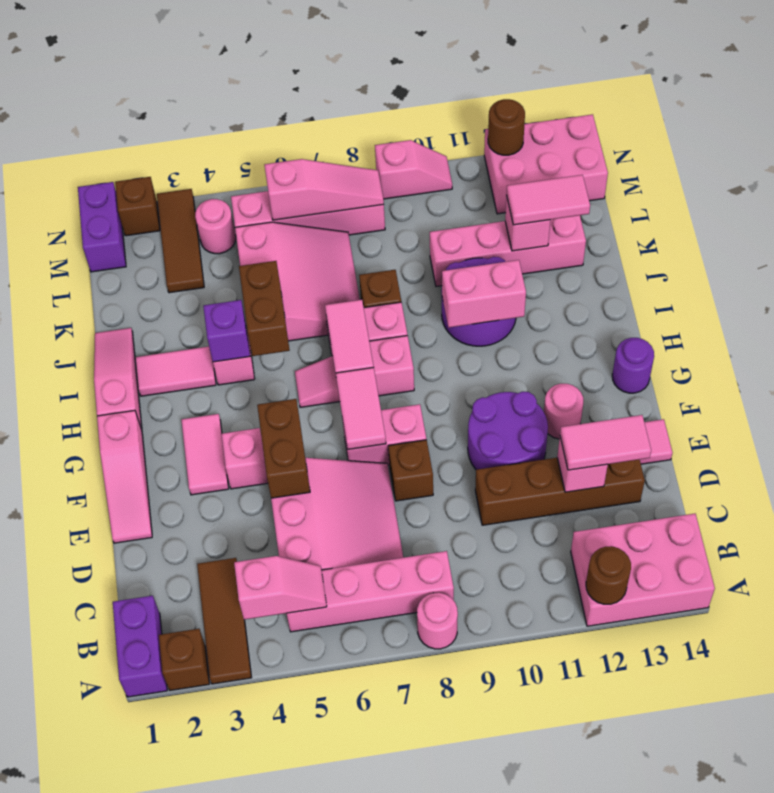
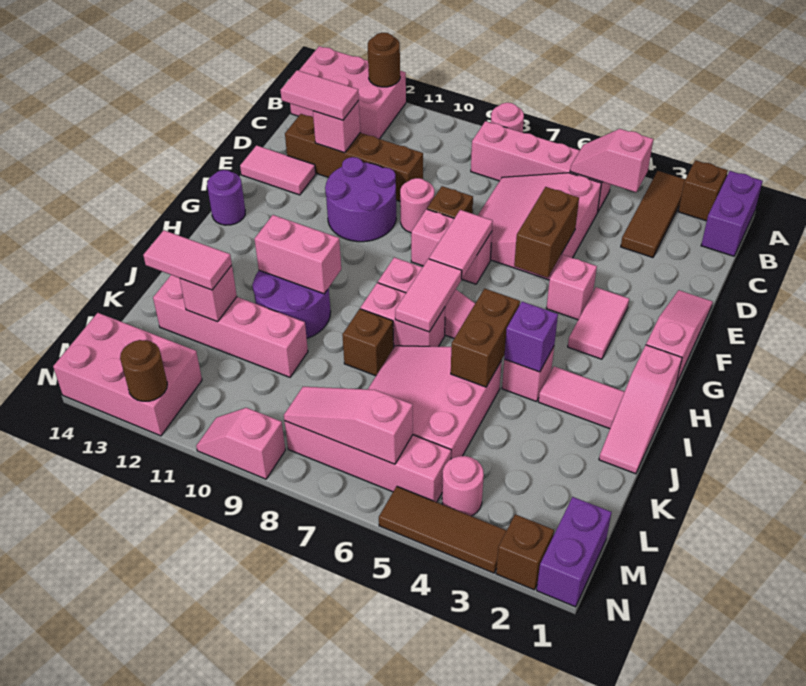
pink round brick F12 level 1 -> pink round brick E9 level 1
brown tile L3:N3 level 1 -> brown tile N3:N5 level 1

